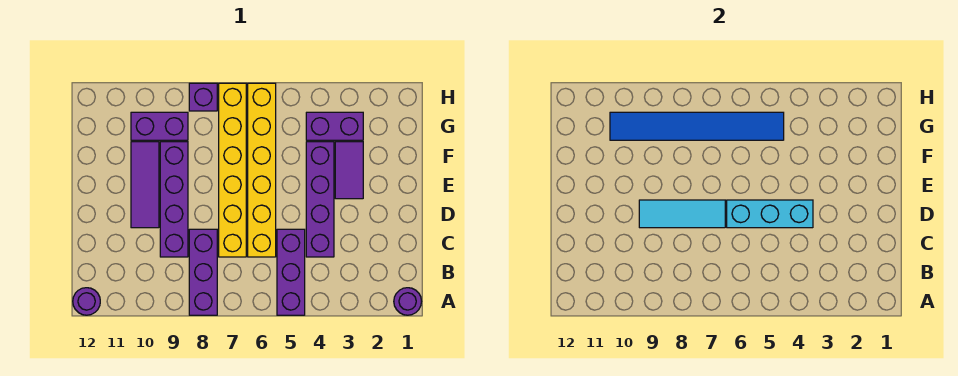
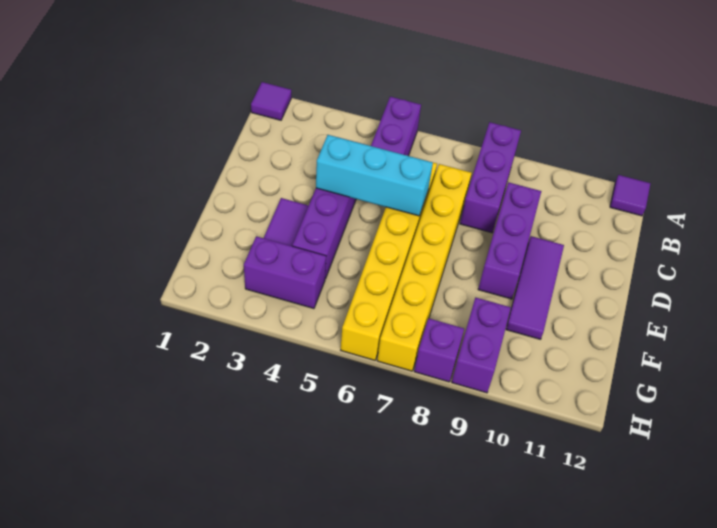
purple round brick A1 level 1 -> purple tile A1 level 1
purple round brick A12 level 1 -> purple tile A12 level 1
purple brick C9:F9 level 1 -> purple brick C9:E9 level 1
cyan tile D7:D9 level 2 -> none
blue tile G5:G10 level 2 -> none
purple brick G9:G10 level 1 -> purple brick G9:H9 level 1

